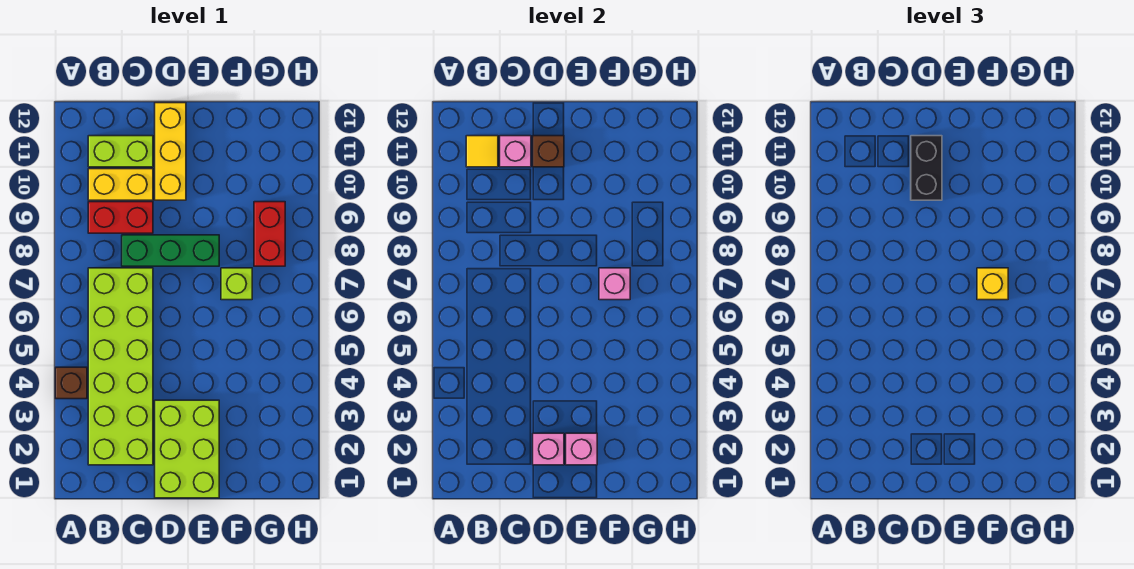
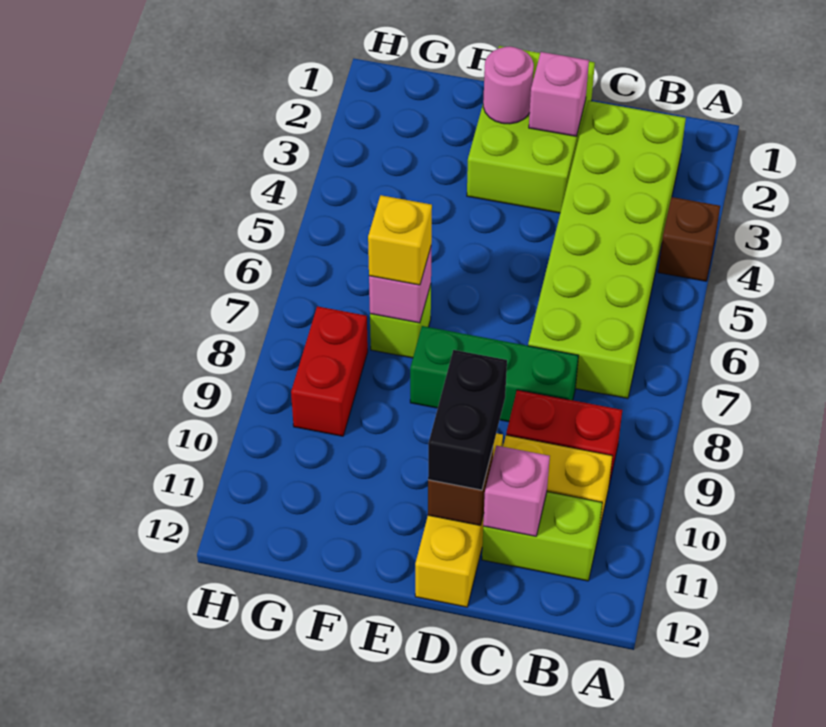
yellow tile B11 level 2 -> none
pink brick E2 level 2 -> pink round brick E2 level 2

